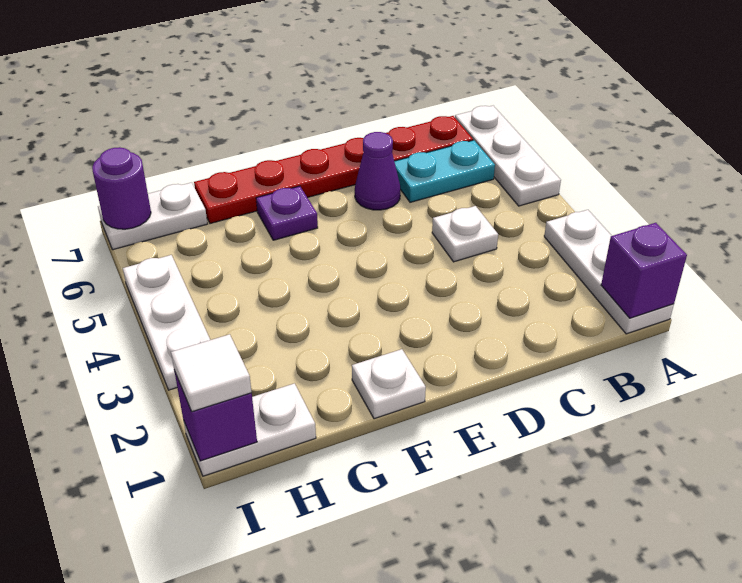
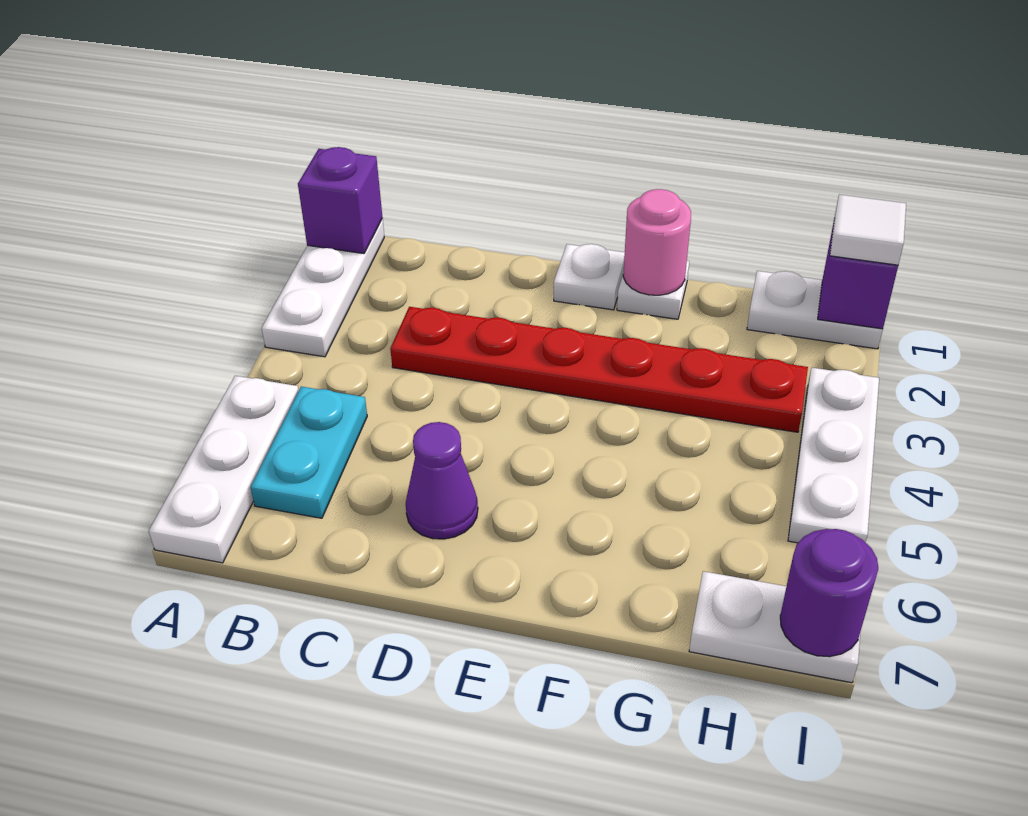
cyan plate B6:C6 level 1 -> cyan plate B5:B6 level 1
red plate B7:G7 level 1 -> red plate C3:H3 level 1
white plate C4 level 1 -> white plate E1 level 1
none -> pink round brick F1 level 2
purple plate F6 level 1 -> none

